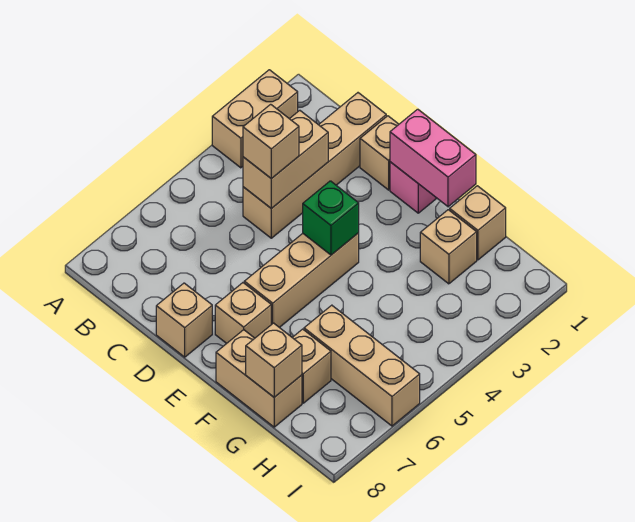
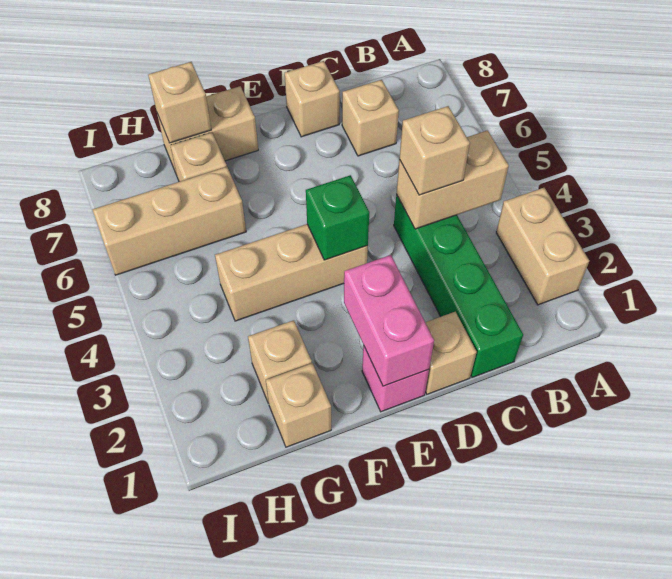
tan brick C1:C4 level 1 -> green brick C1:C4 level 1
tan brick C3:C4 level 2 -> tan brick B4:C4 level 2
pink brick E1:F1 level 2 -> pink brick E1:E2 level 2
tan brick E4:E6 level 1 -> tan brick E4:G4 level 1
tan brick E7 level 1 -> tan brick C7 level 1

